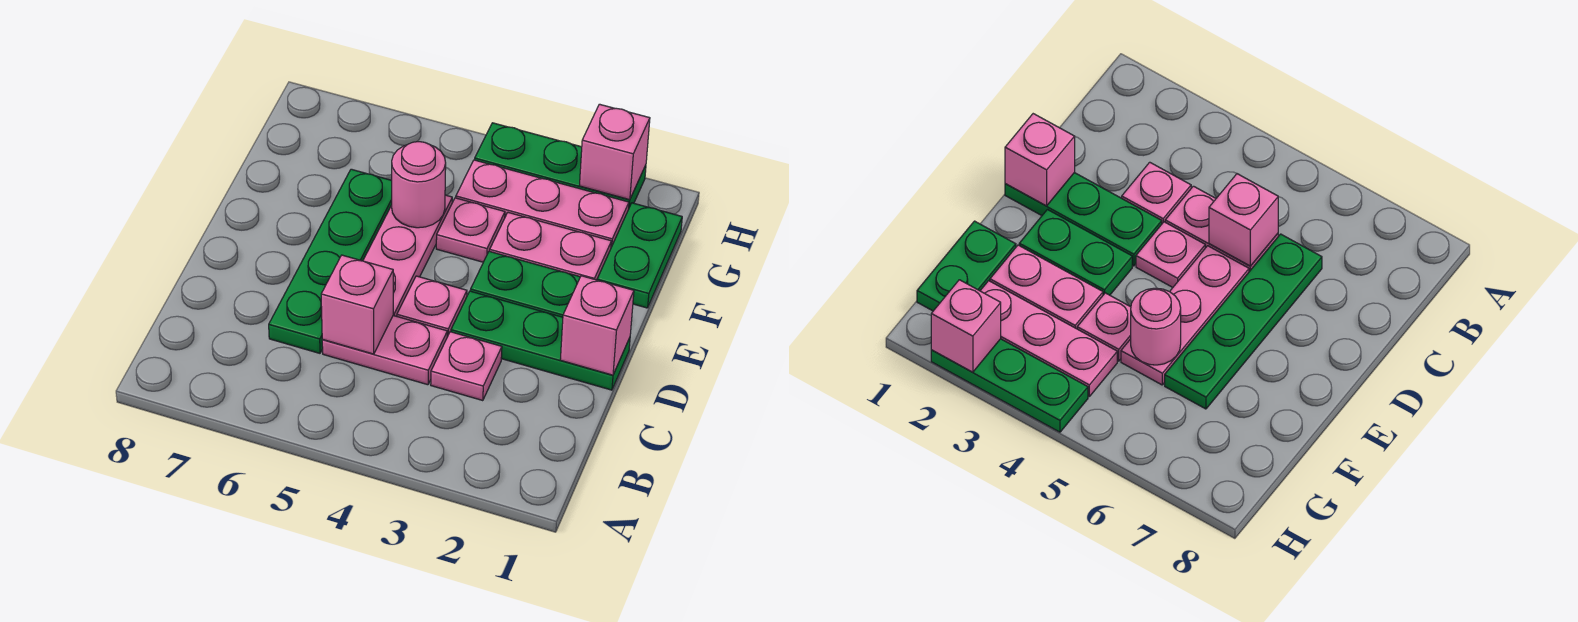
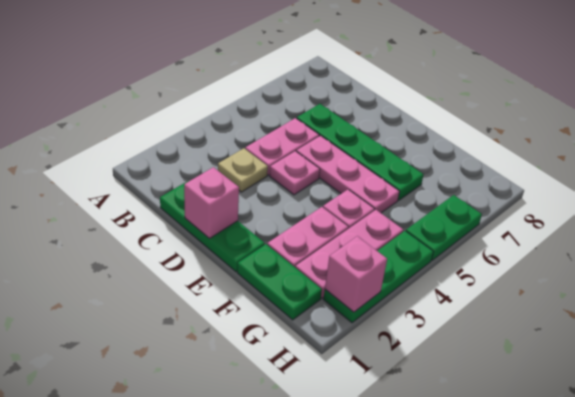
pink plate C3 level 1 -> tan plate C3 level 1
pink brick C5 level 2 -> none
green plate D1:D3 level 1 -> green plate C1:E1 level 1
green plate E2:E3 level 1 -> green plate H5:H6 level 1
pink round brick F5 level 2 -> none

